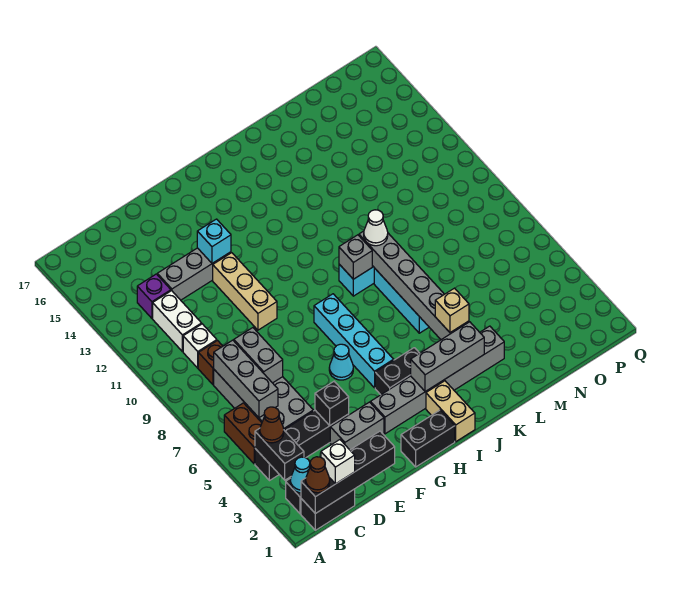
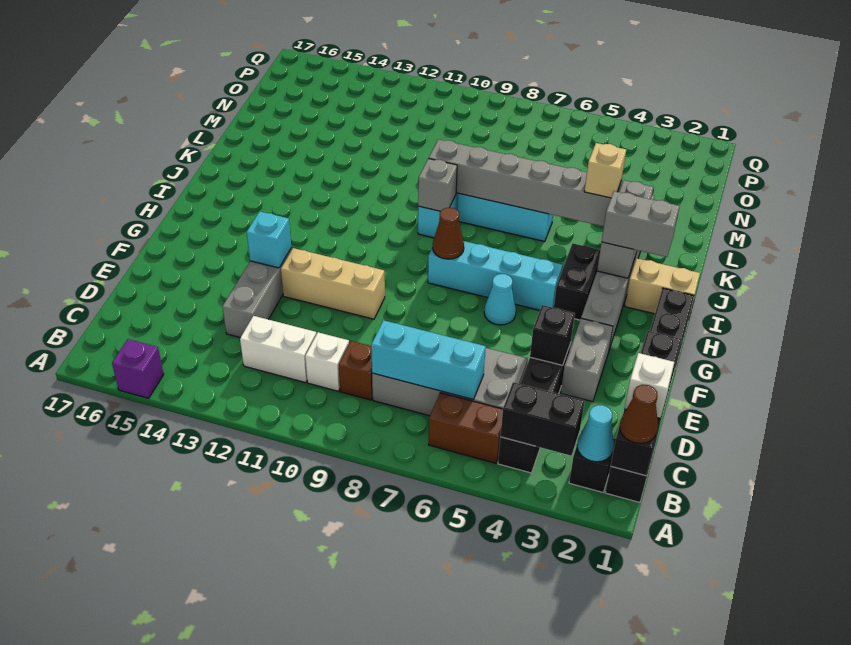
brown cone B4 level 3 -> brown cone H8 level 2
grey brick C6:C8 level 2 -> cyan brick C6:C8 level 2
purple brick C13 level 1 -> purple brick A15 level 1
grey brick D7:D8 level 2 -> grey brick I2:I3 level 3
white cone K9 level 3 -> none

